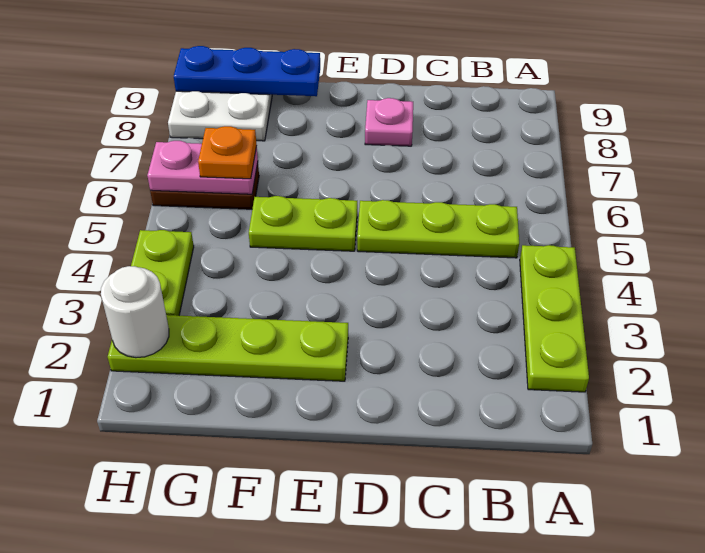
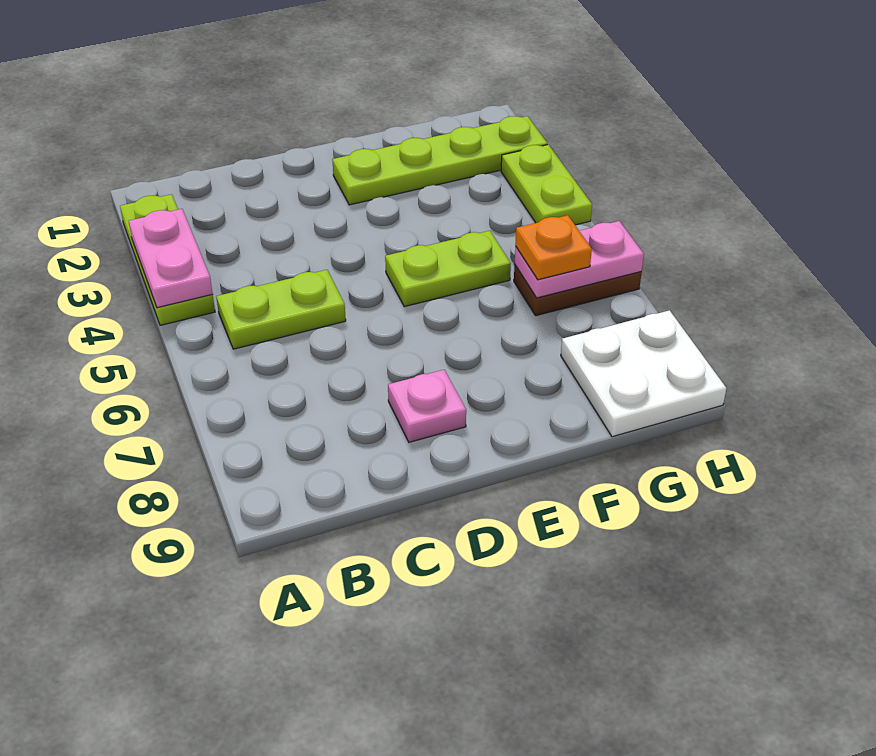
none -> pink plate A3:A4 level 2
lime plate B5:D5 level 1 -> lime plate B5:C5 level 1
blue plate F9:H9 level 2 -> none
white round brick H2 level 2 -> none

